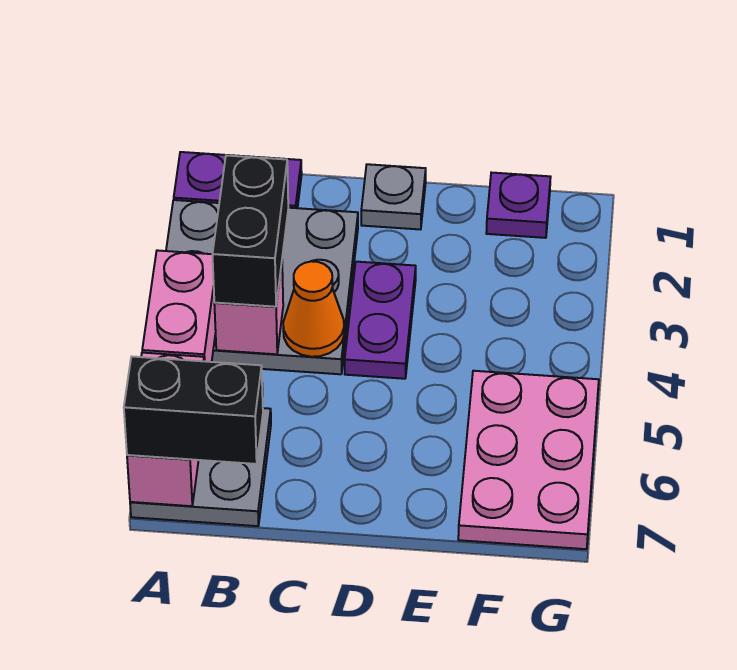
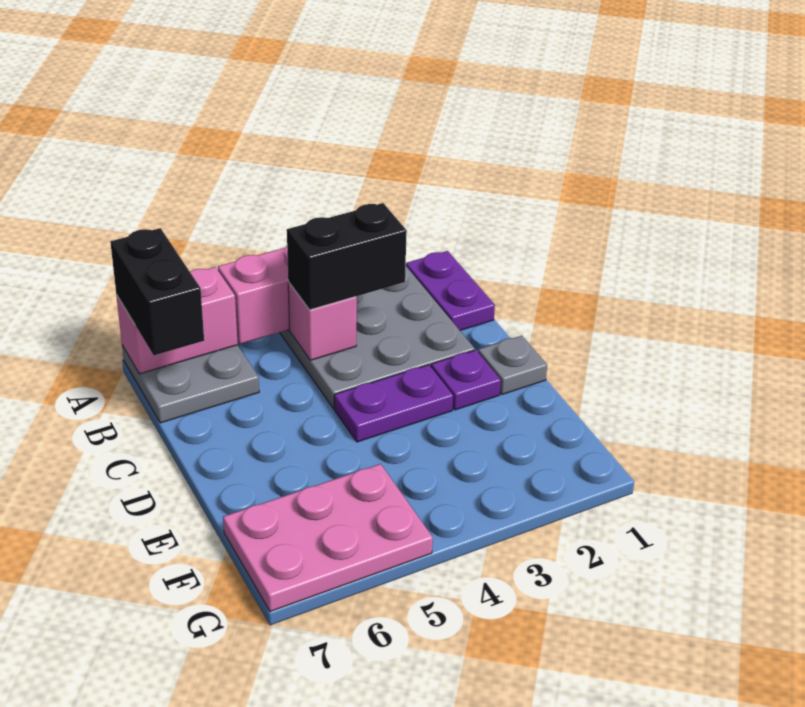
orange cone C4 level 2 -> none
purple plate F1 level 1 -> purple plate D2 level 1

